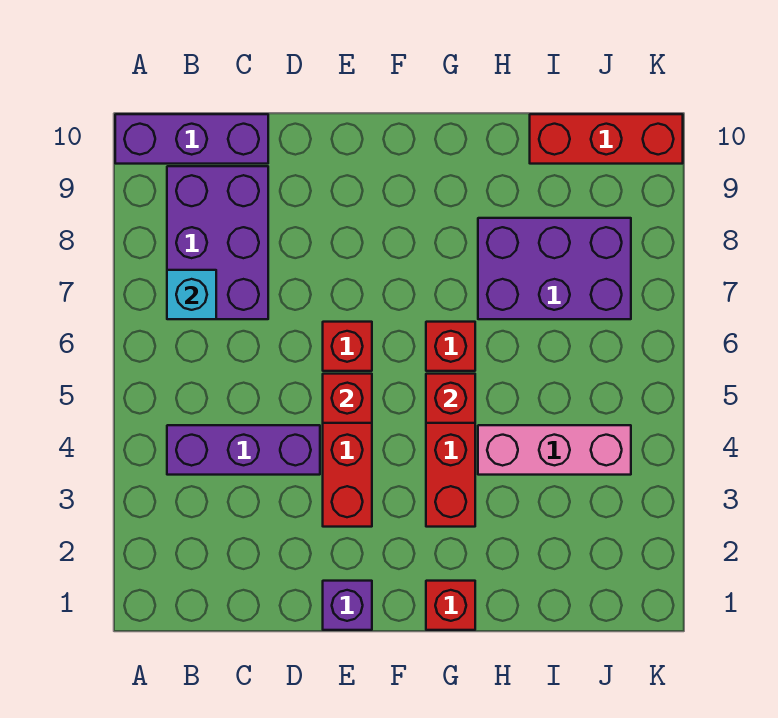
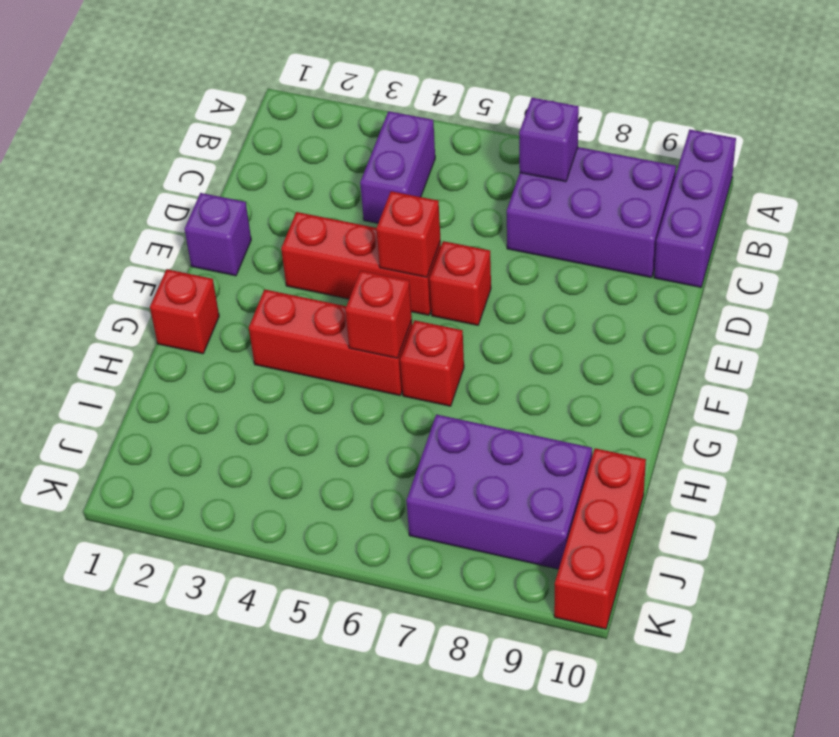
purple brick B4:D4 level 1 -> purple brick B4:C4 level 1
cyan brick B7 level 2 -> purple brick B7 level 2
pink brick H4:J4 level 1 -> none
purple brick H7:J8 level 1 -> purple brick I7:J9 level 1

